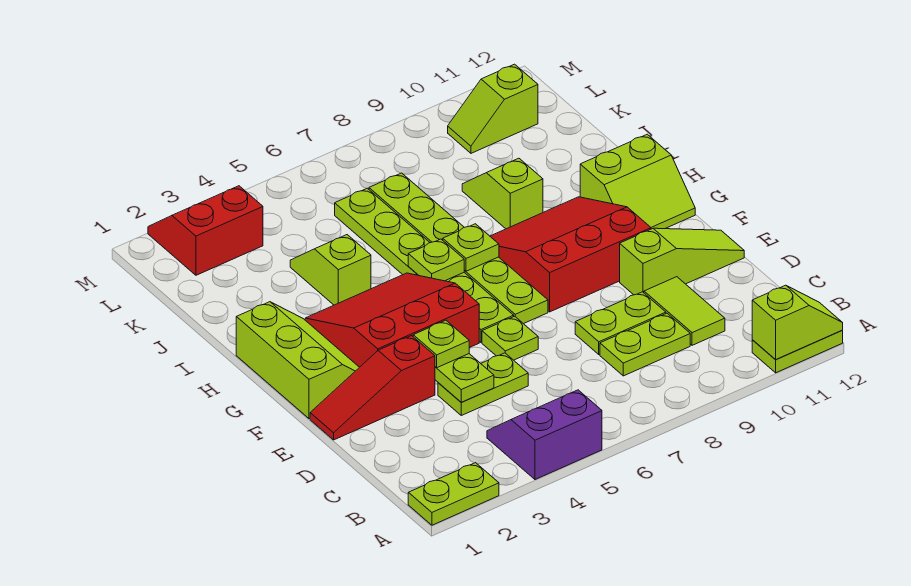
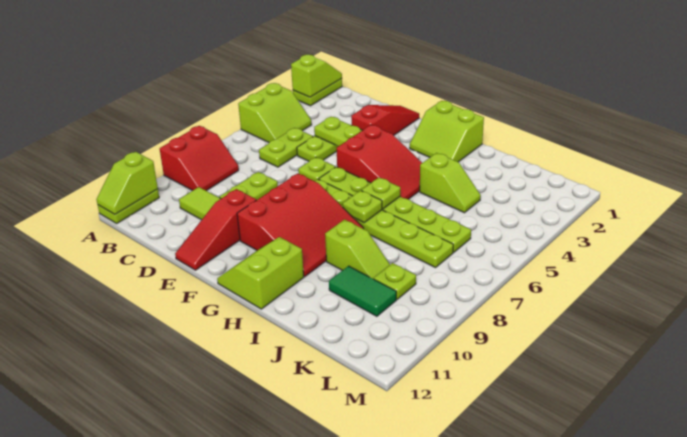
purple slope A4:B5 level 1 top A -> lime slope A4:B5 level 1 top A
lime plate C8:C9 level 1 -> lime plate C5:C6 level 1
lime plate E4 level 3 -> lime plate K9 level 1
lime slope E10:E12 level 1 top 10 -> red slope E10:E12 level 1 top 10
lime slope F1:H2 level 1 top 1 -> lime slope G1:H2 level 1 top 1
red slope F3:H5 level 1 top F -> red slope F4:H5 level 1 top F
none -> green tile J10:K10 level 1
red slope L2:M3 level 1 top L -> red slope A8:B9 level 1 top A
lime slope L10:L11 level 1 top 11 -> lime slope A1:A2 level 2 top 2

